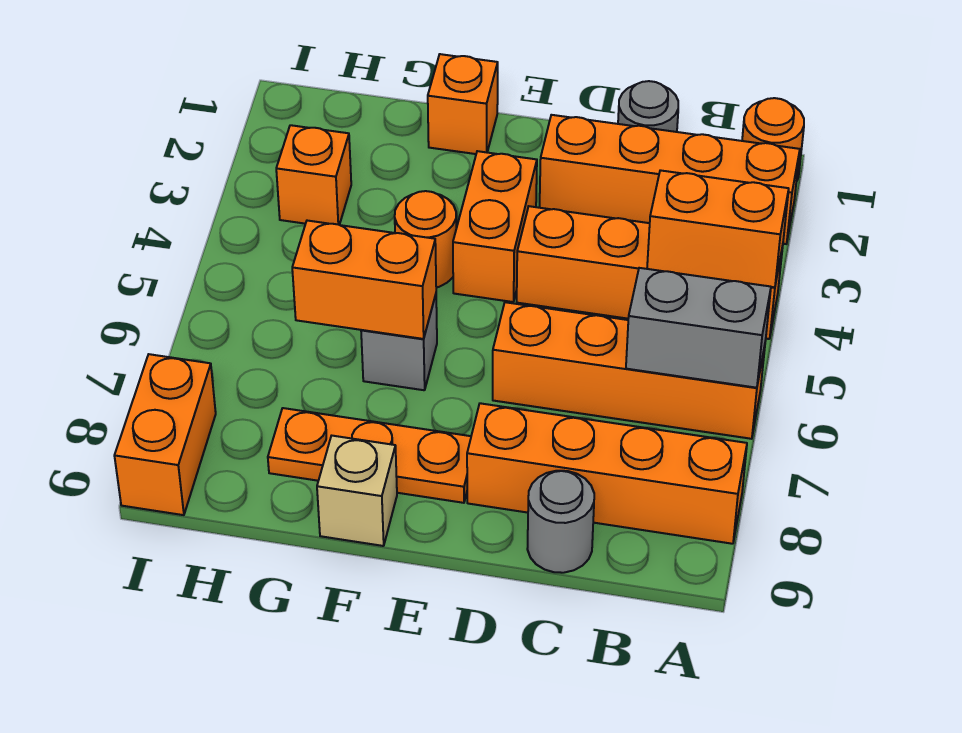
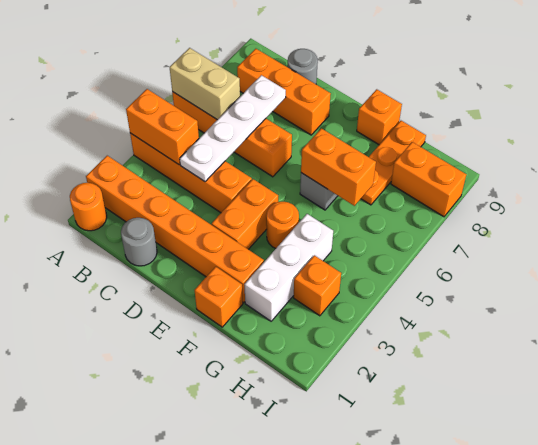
orange brick A2:D2 level 1 -> orange brick A2:F2 level 1
grey brick A6:B6 level 2 -> tan brick A6:B6 level 2
orange brick A8:D8 level 1 -> orange brick B8:D8 level 1
none -> white plate C4:C7 level 2
orange plate E8:G8 level 1 -> orange plate G7:G9 level 1
tan brick F9 level 1 -> orange brick F9 level 1
none -> white brick G2:G4 level 1
orange brick I8:I9 level 1 -> orange brick H8:I8 level 1

